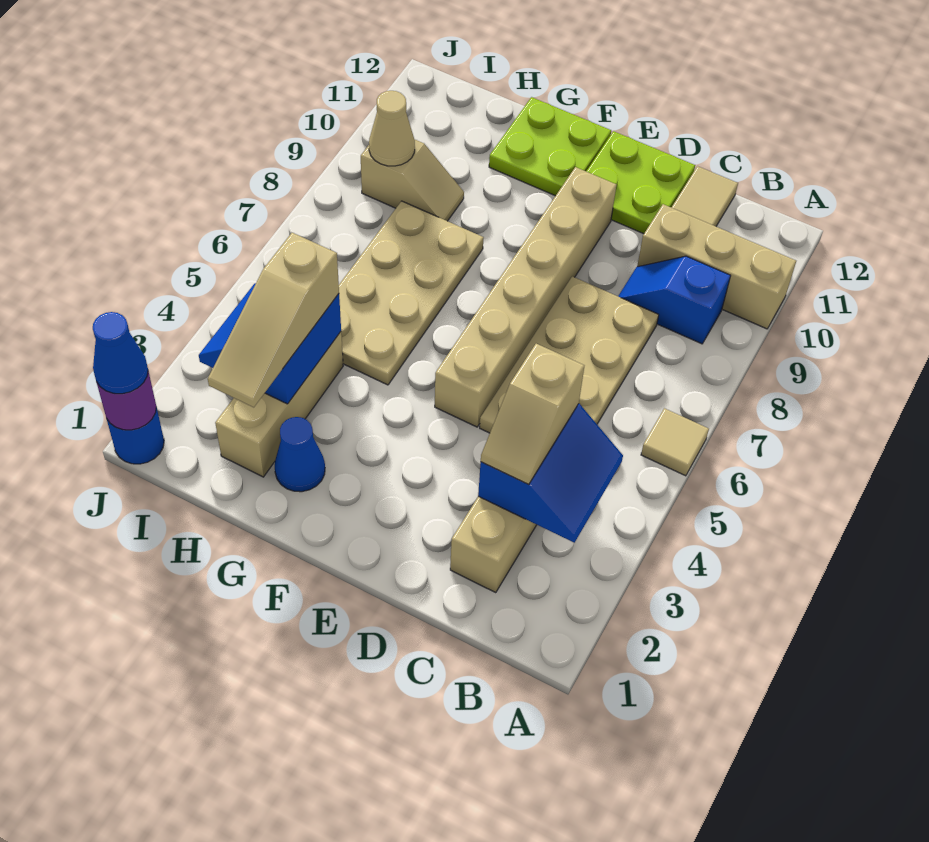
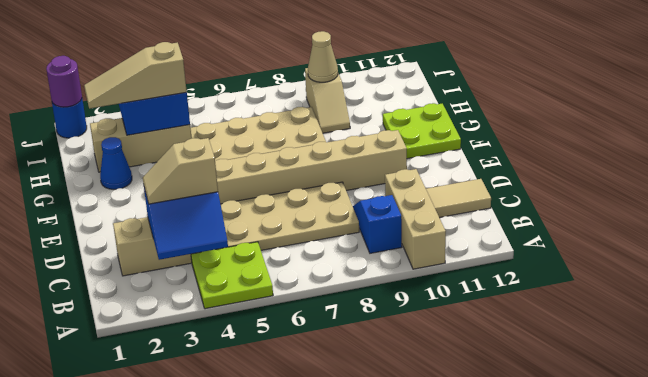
tan tile A6 level 1 -> none
lime plate D11:E12 level 1 -> lime plate A4:B5 level 1
blue cone J1 level 3 -> none

